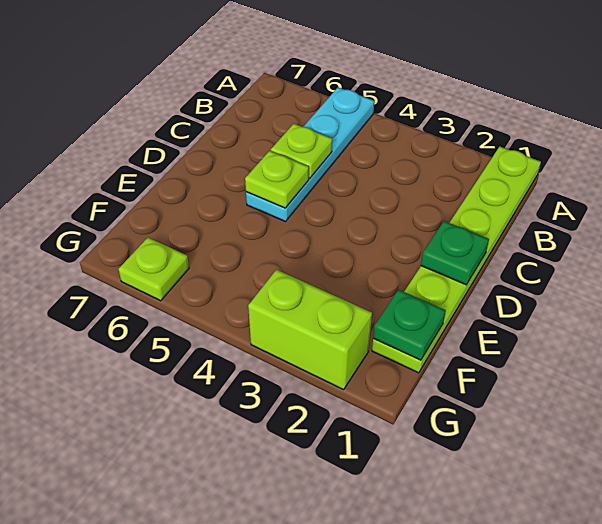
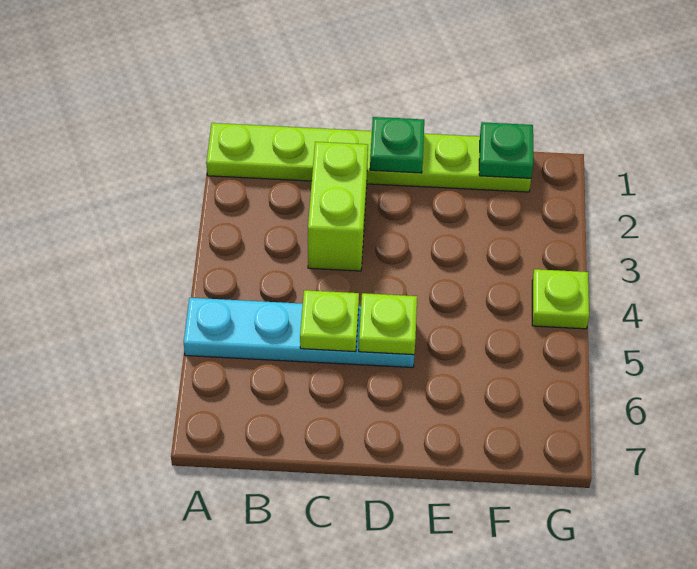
lime brick G2:G3 level 1 -> lime brick C2:C3 level 1
lime plate G6 level 1 -> lime plate G4 level 1

